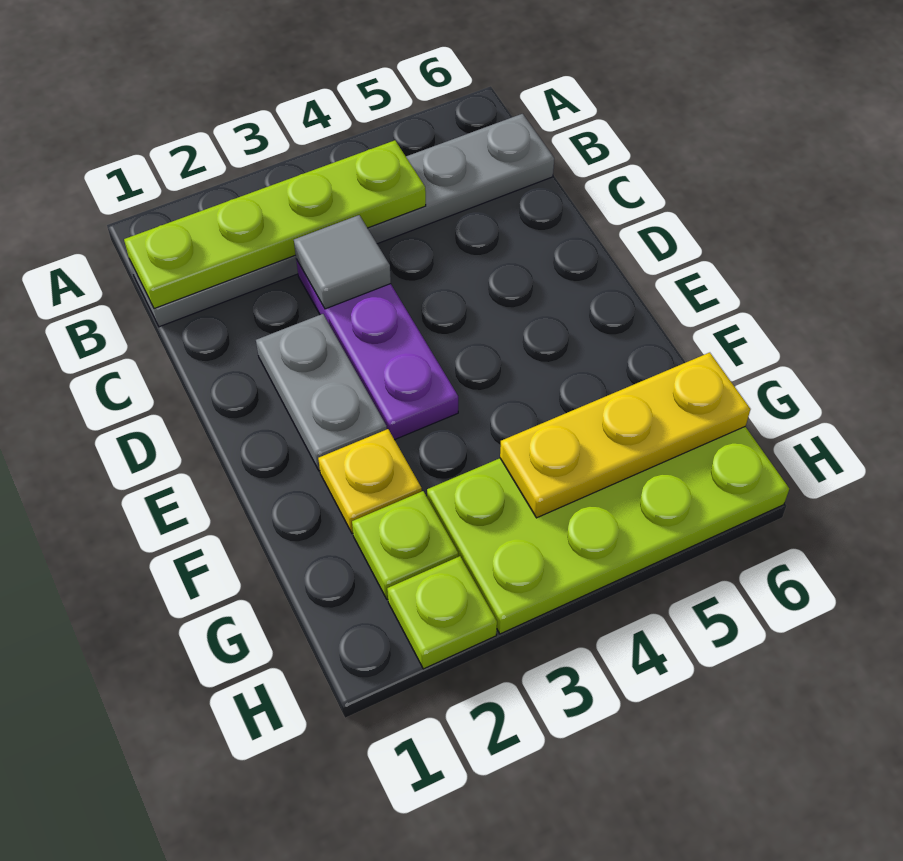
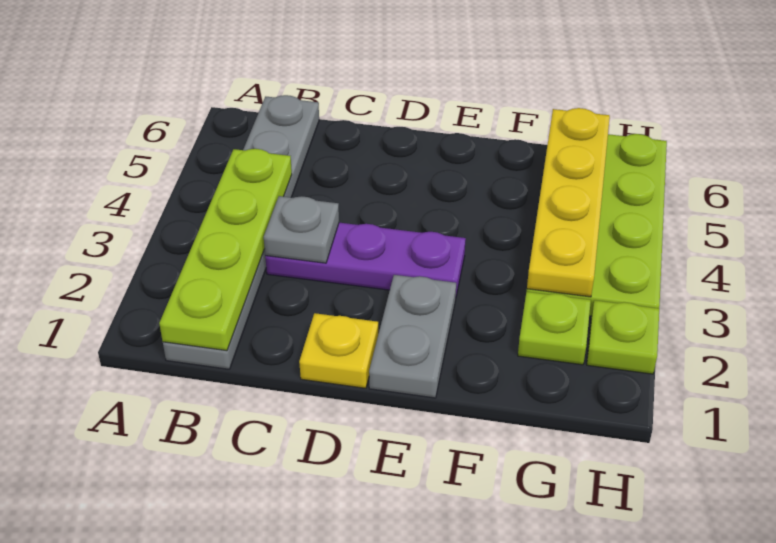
grey tile C3 level 2 -> grey plate C3 level 2
grey plate D2:E2 level 1 -> grey plate E1:E2 level 1
yellow plate F2 level 1 -> yellow plate D1 level 1
yellow plate G4:G6 level 2 -> yellow plate G3:G6 level 2

